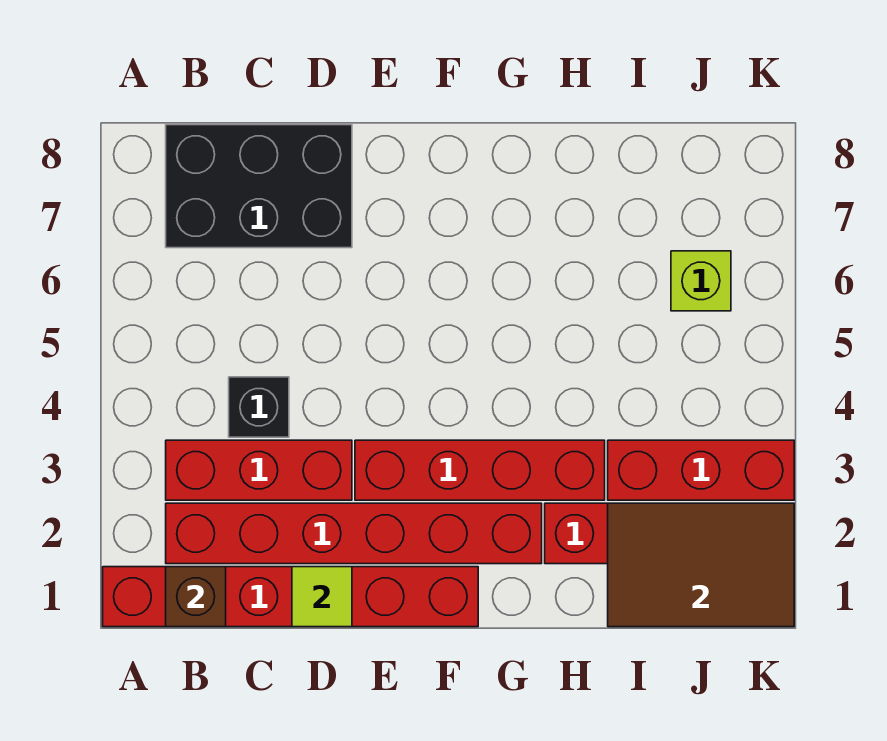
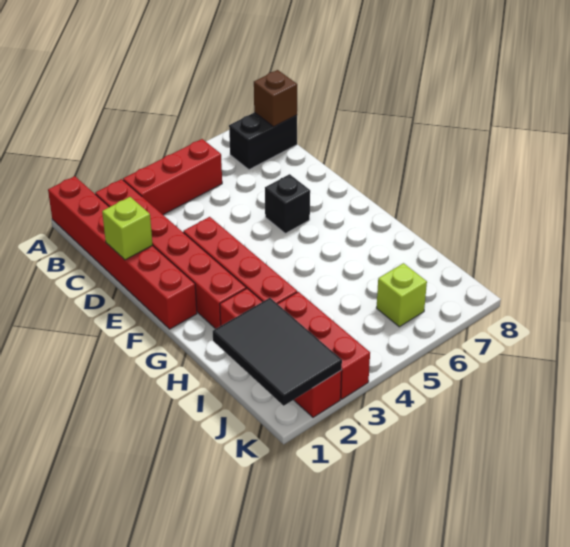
brown brick B1 level 2 -> brown brick B8 level 2
red brick B3:D3 level 1 -> red brick B3:B5 level 1
black brick B7:D8 level 1 -> black brick B7:B8 level 1
black brick C4 level 1 -> black brick E6 level 1
lime tile D1 level 2 -> lime brick D1 level 2
brown tile I1:K2 level 2 -> black tile I1:K2 level 2

